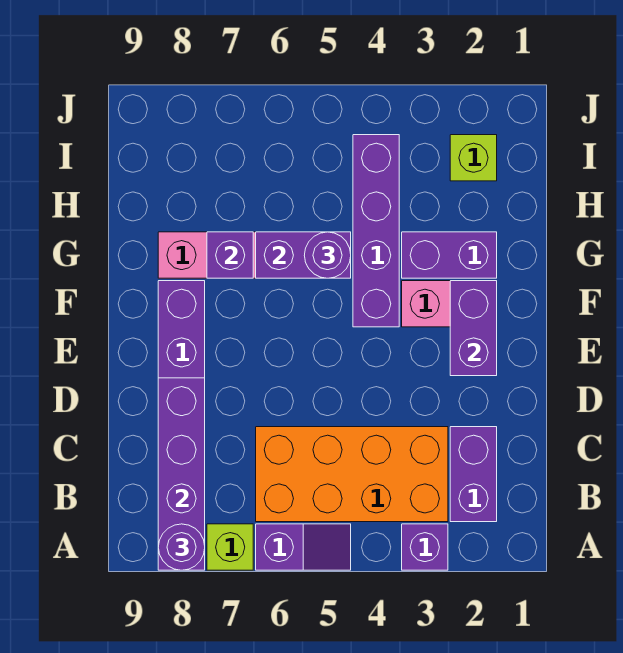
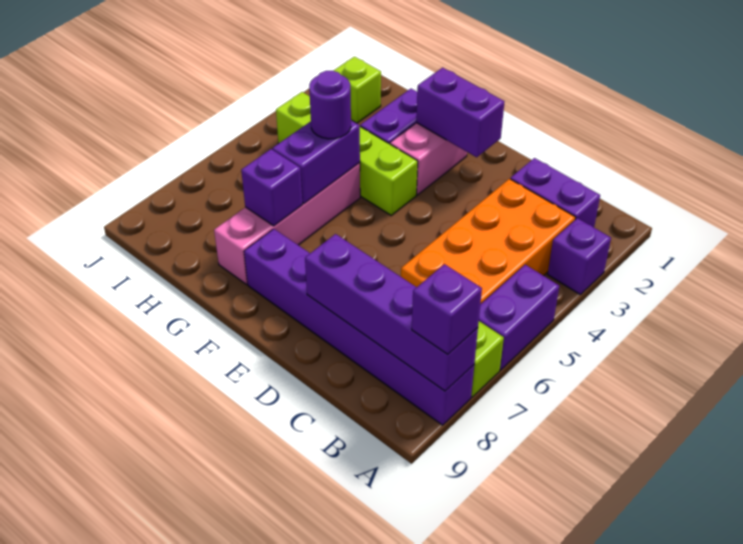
purple slope A5:A6 level 1 top 6 -> purple brick A5:A6 level 1
purple round brick A8 level 3 -> purple brick A8 level 3
purple brick F4:I4 level 1 -> lime brick F4:I4 level 1

